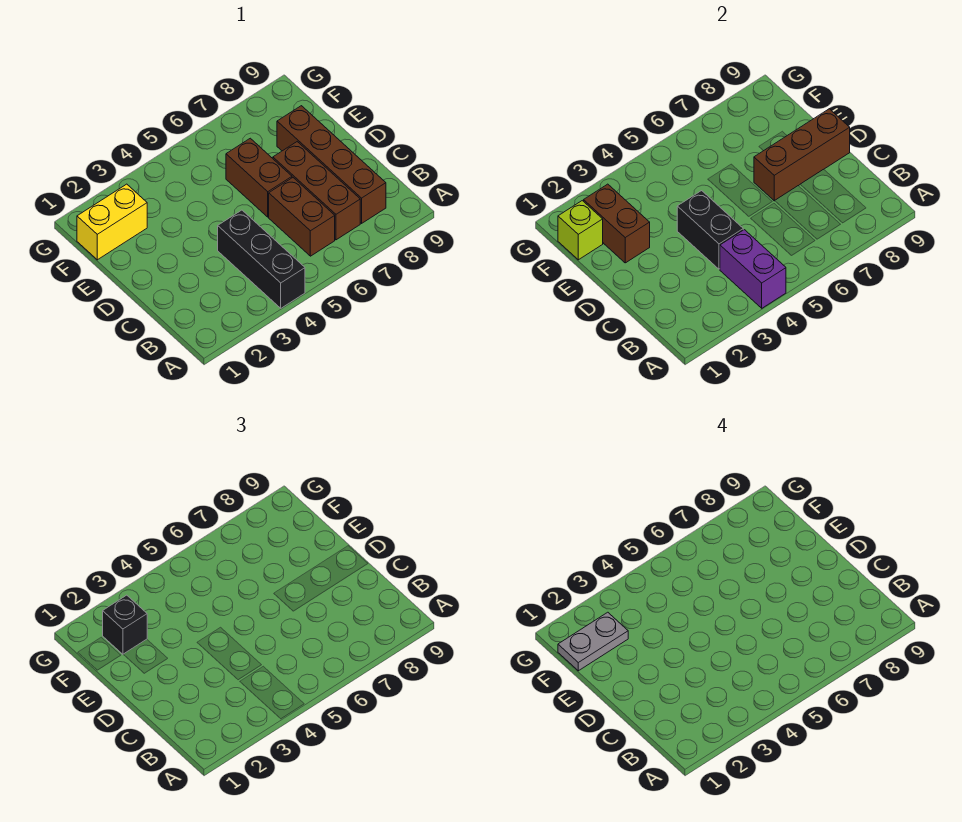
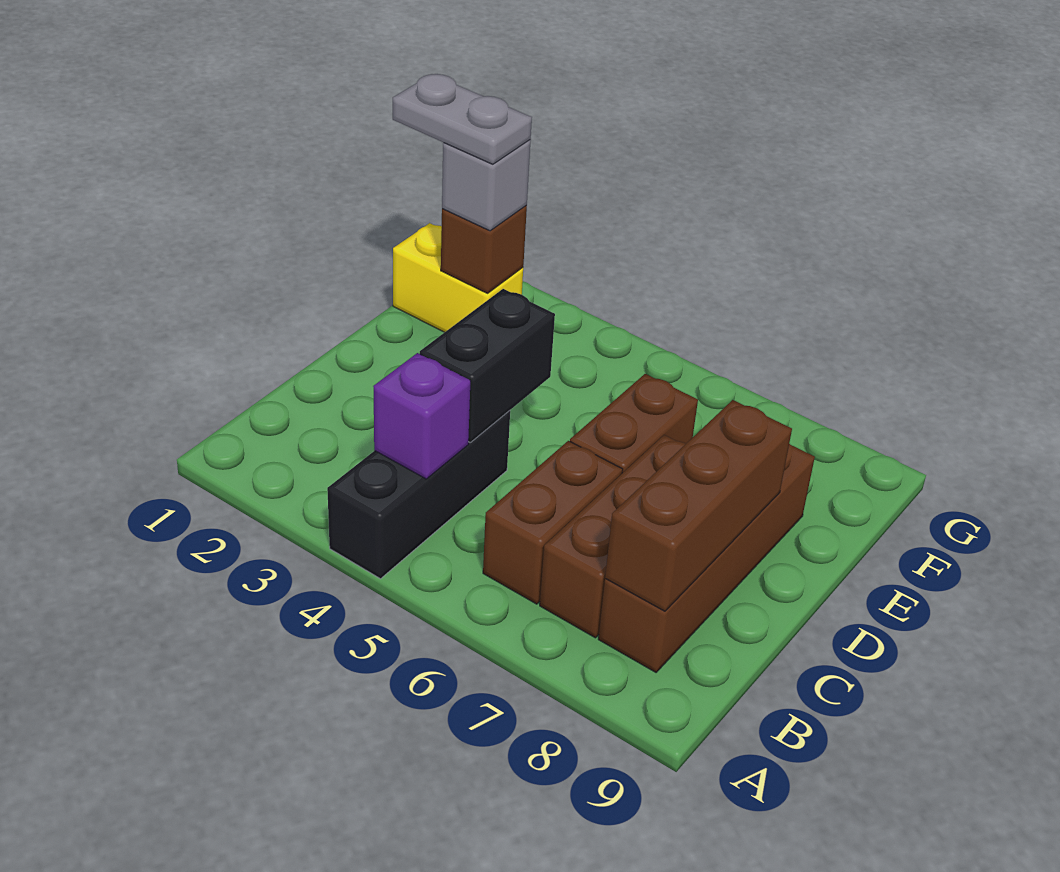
purple brick A4:B4 level 2 -> purple brick B4 level 2
brown brick D7:D9 level 2 -> brown brick B8:D8 level 2
brown brick E2:F2 level 2 -> brown brick F2 level 2
lime brick F1 level 2 -> none
black brick F2 level 3 -> grey brick F2 level 3

